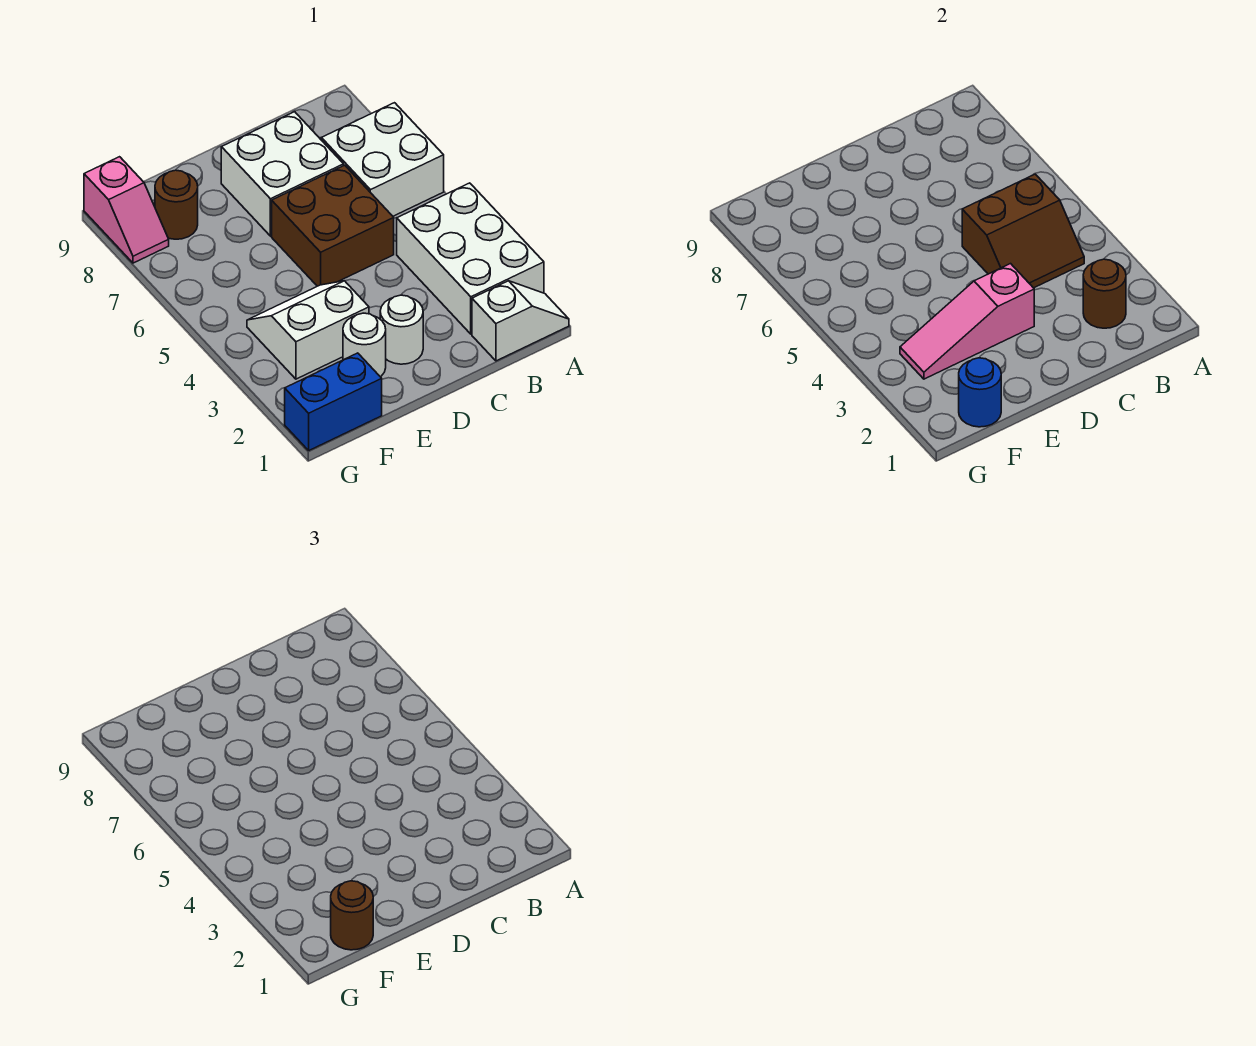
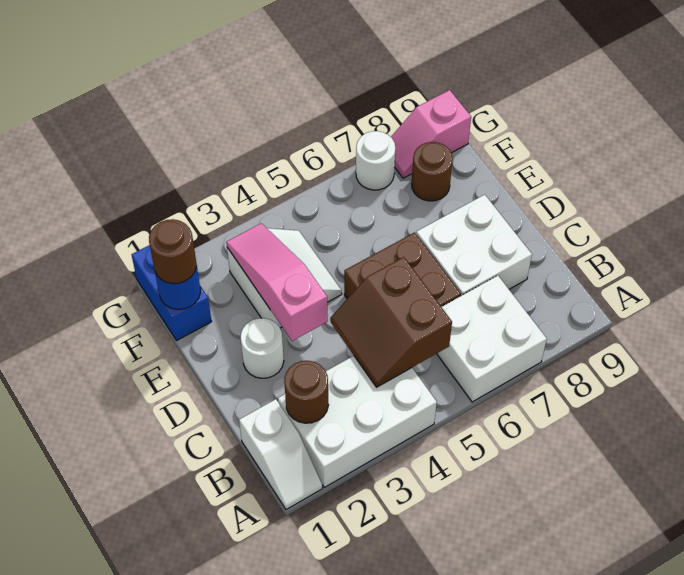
white round brick E2 level 1 -> white round brick G7 level 1

